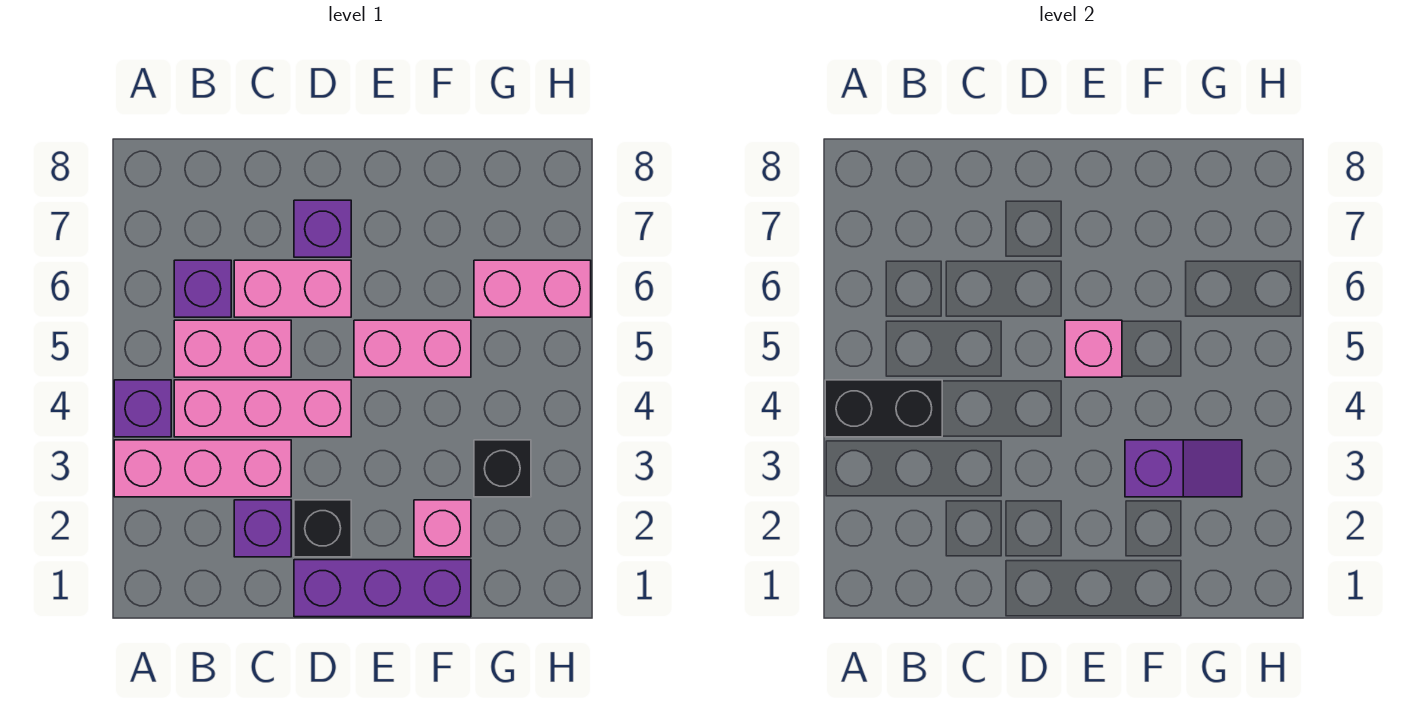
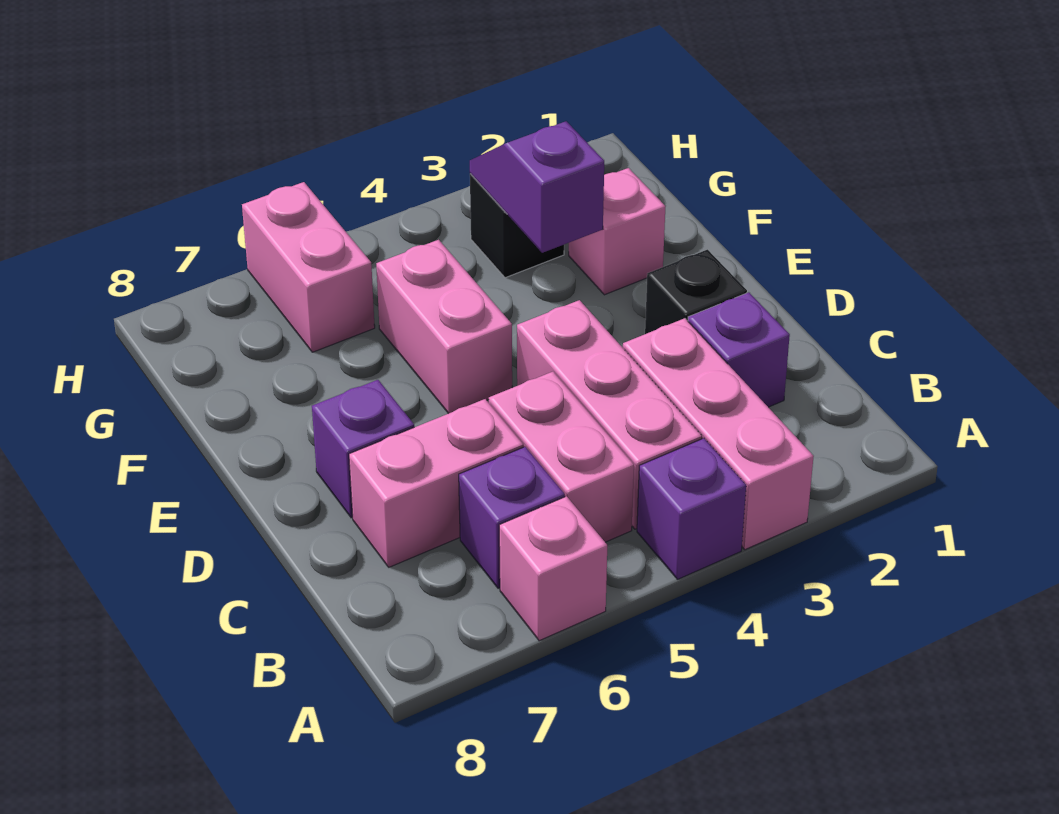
black brick A4:B4 level 2 -> none
pink brick C6:D6 level 1 -> pink brick C6:C7 level 1
purple brick D1:F1 level 1 -> none
pink brick E5 level 2 -> pink brick A6 level 1

